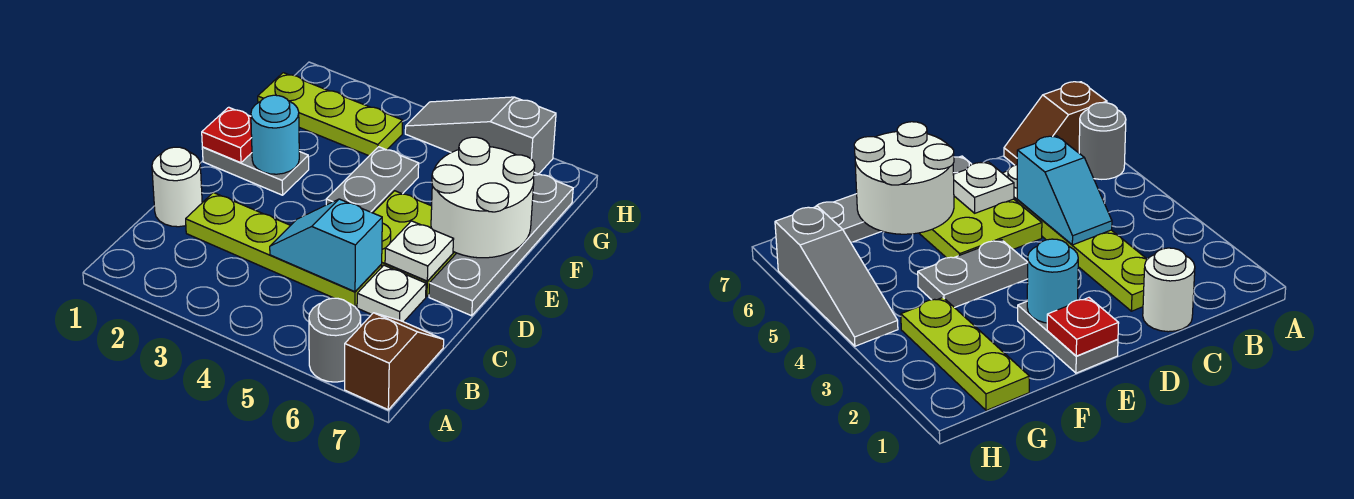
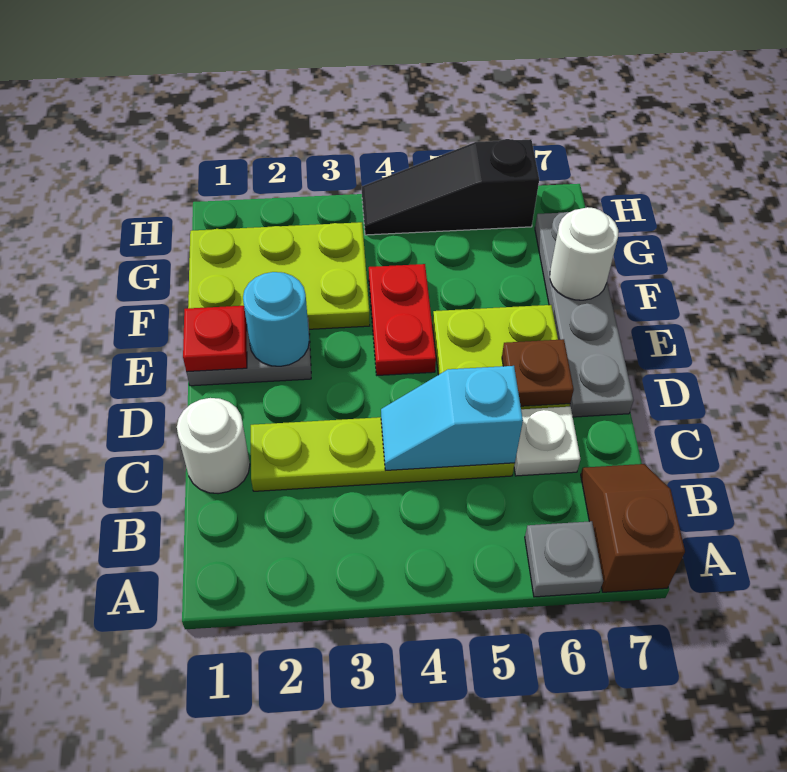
grey round brick A6 level 1 -> grey plate A6 level 1
white plate D6 level 2 -> brown plate D6 level 2
grey plate E4:F4 level 1 -> red plate E4:F4 level 1
white round brick E6:F7 level 2 -> white round brick F7 level 2
lime plate G1:G3 level 1 -> lime plate F1:G3 level 1
grey slope H4:H6 level 1 top 6 -> black slope H4:H6 level 1 top 6

